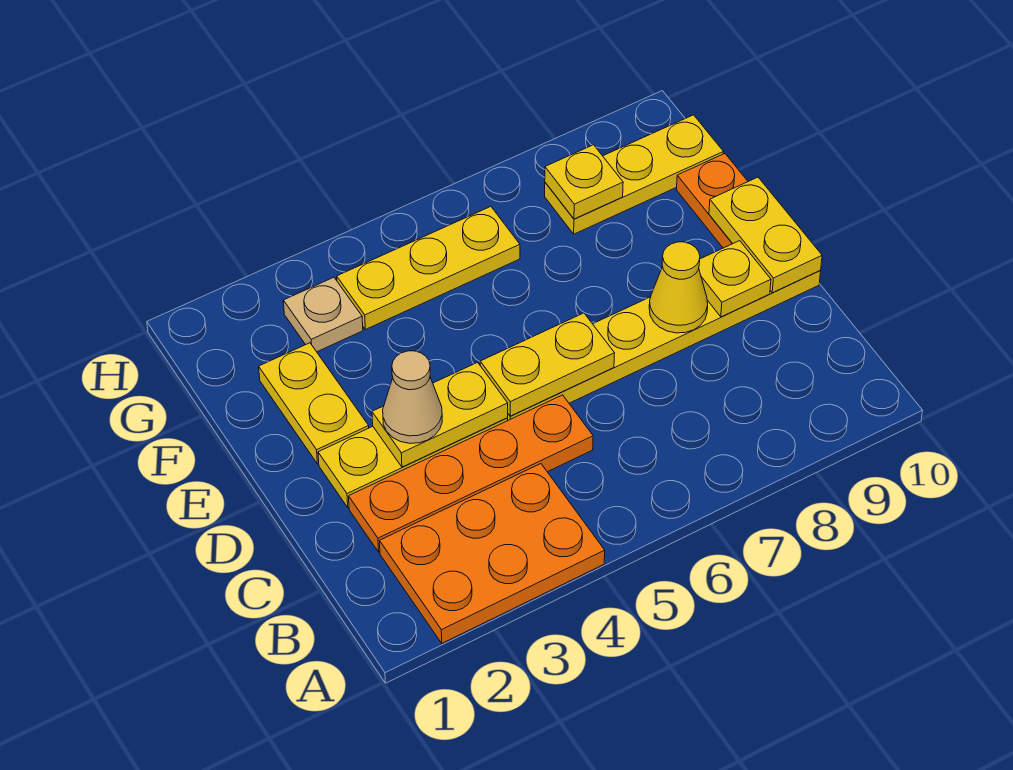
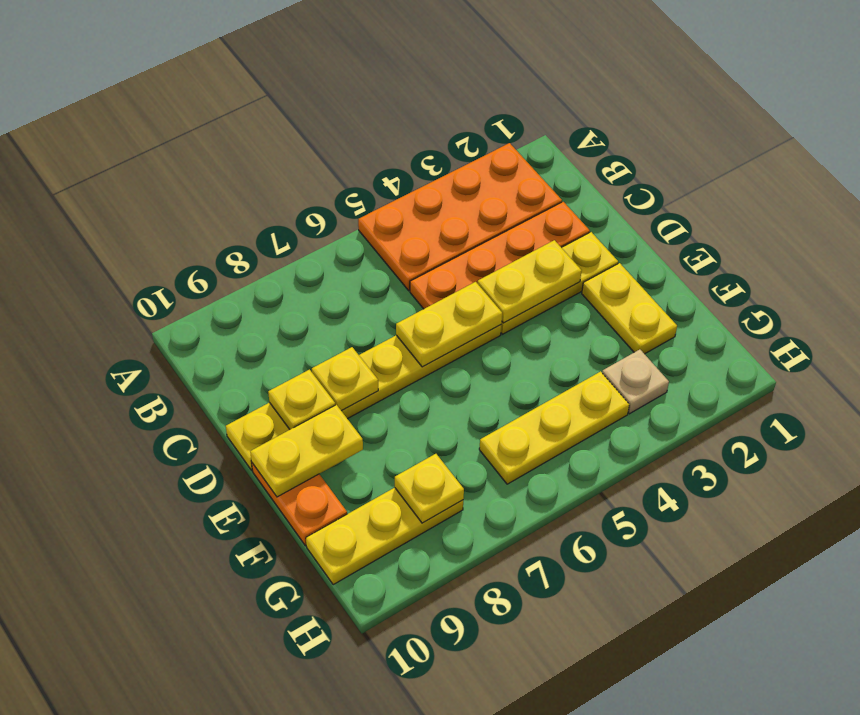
orange plate A2:B4 level 1 -> orange plate A2:B5 level 1
tan cone D3 level 3 -> none
yellow cone D8 level 2 -> yellow plate D8 level 2
yellow plate D10:E10 level 2 -> yellow plate E9:E10 level 2

